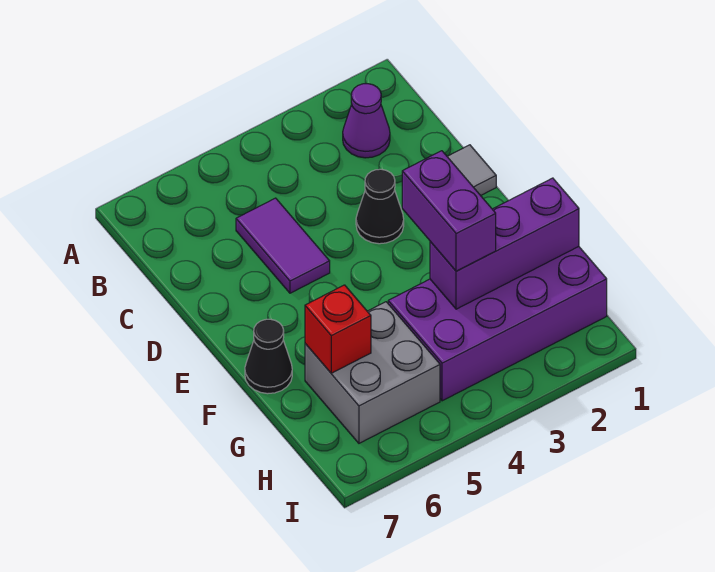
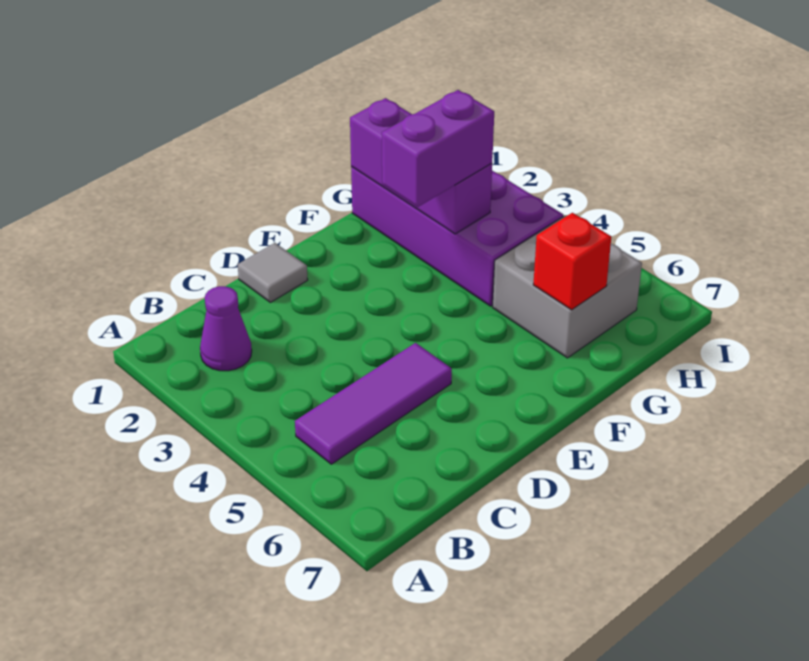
purple tile C5:D5 level 1 -> purple tile B5:D5 level 1
black cone D3 level 1 -> none
black cone F7 level 1 -> none

